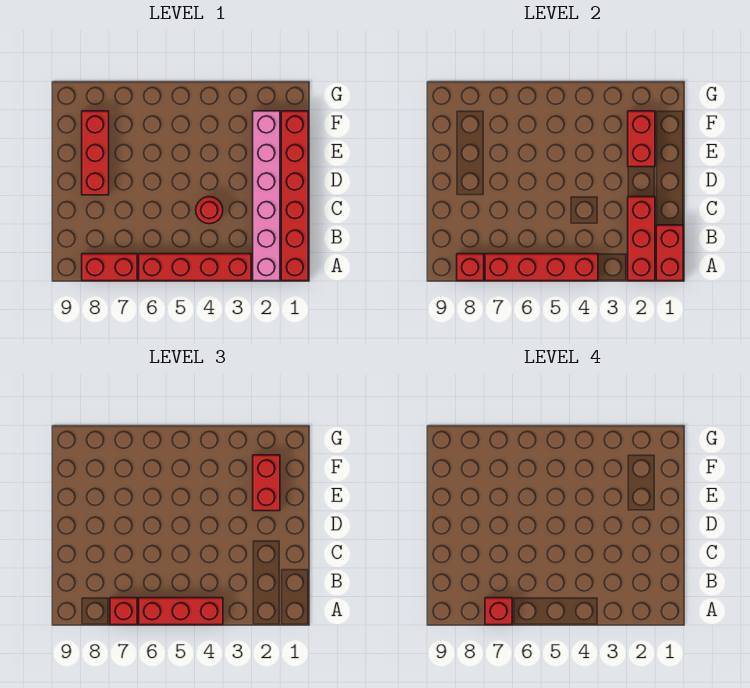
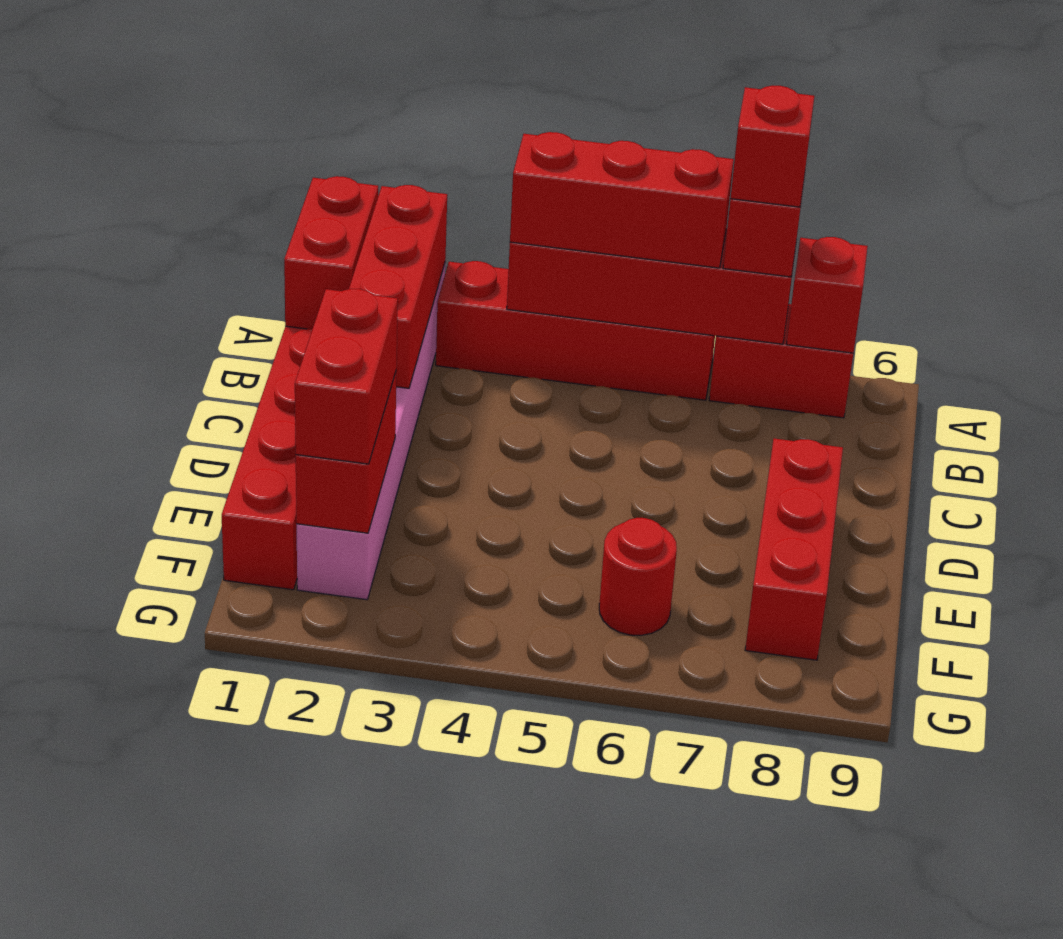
red round brick C4 level 1 -> red round brick F6 level 1

